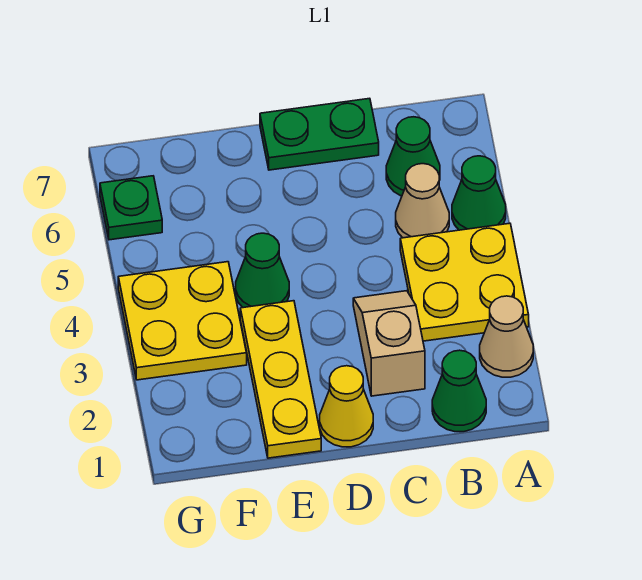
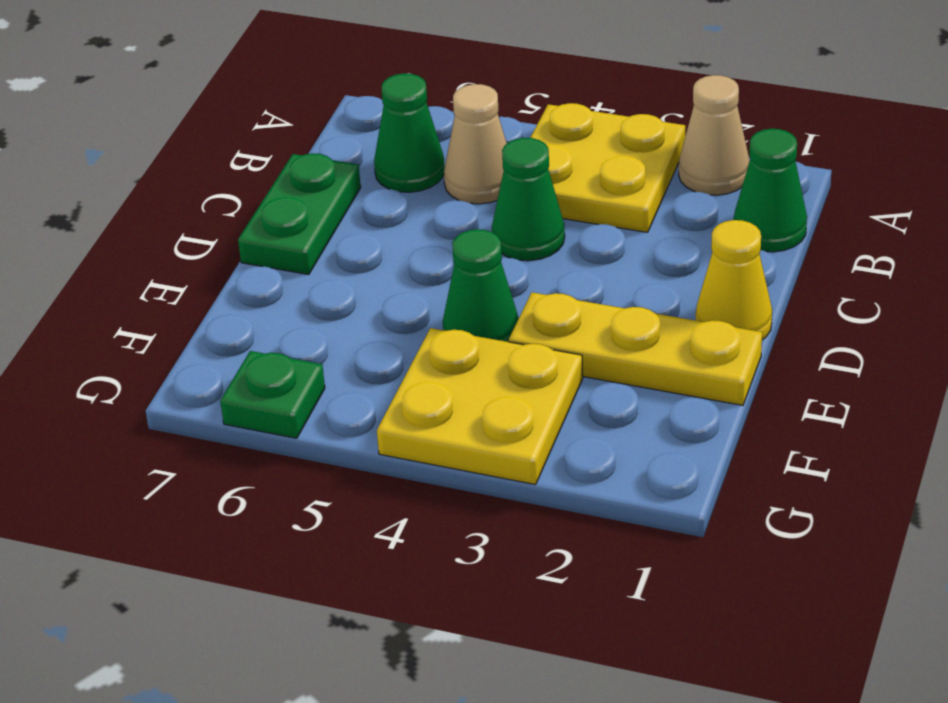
green cone A5 level 1 -> green cone C4 level 1
tan slope C2:C3 level 1 top 2 -> none

